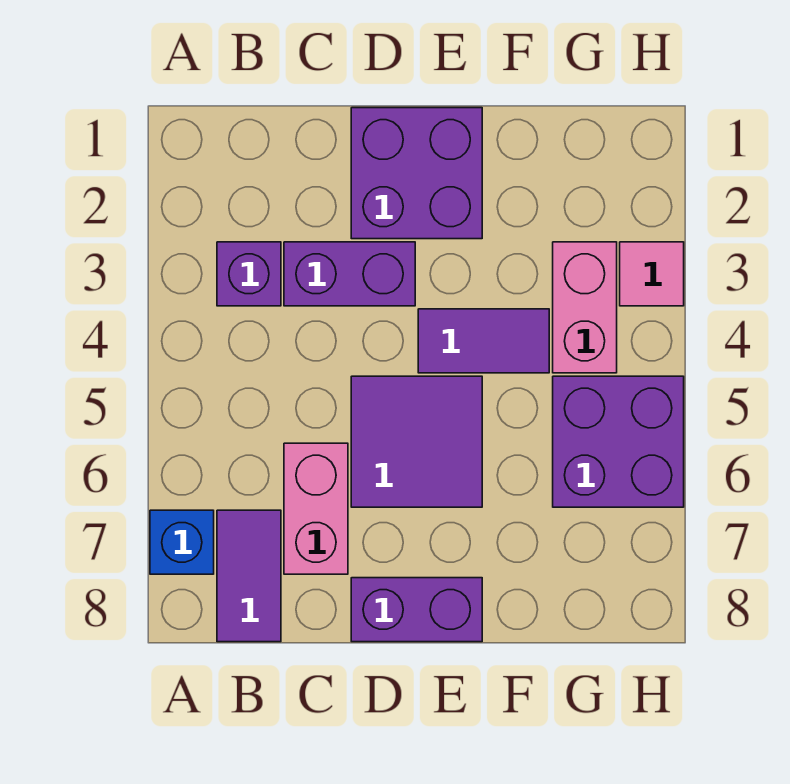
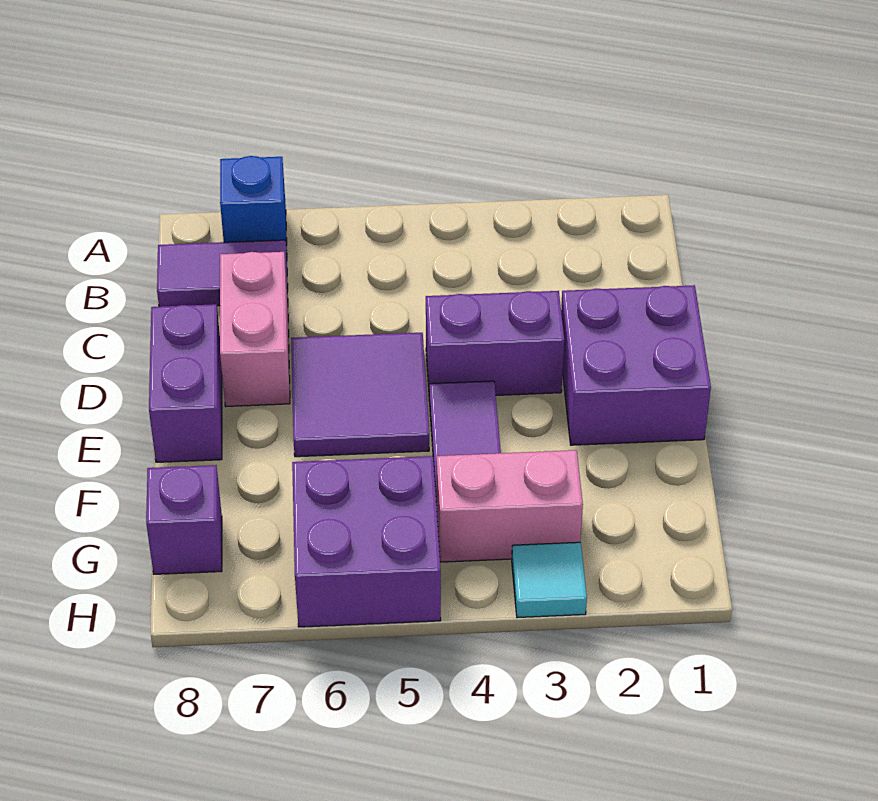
purple brick B3 level 1 -> purple brick G8 level 1
purple brick C3:D3 level 1 -> purple brick D3:D4 level 1
pink brick C6:C7 level 1 -> pink brick C7:D7 level 1
pink tile H3 level 1 -> cyan tile H3 level 1

